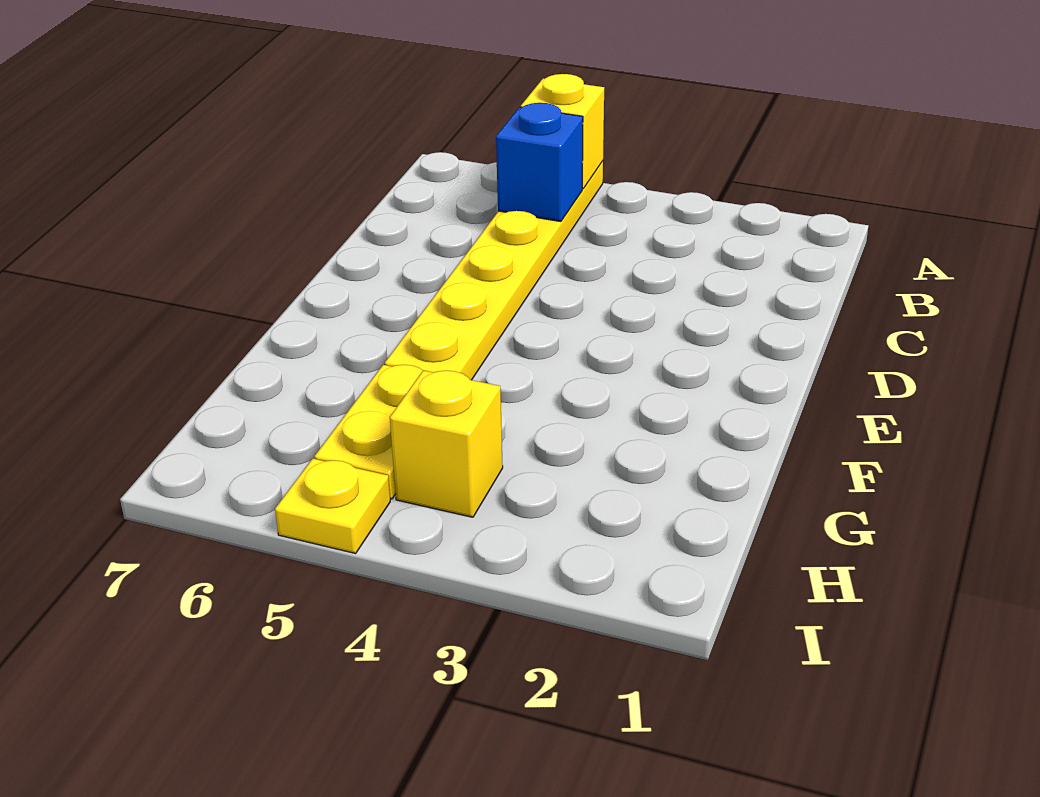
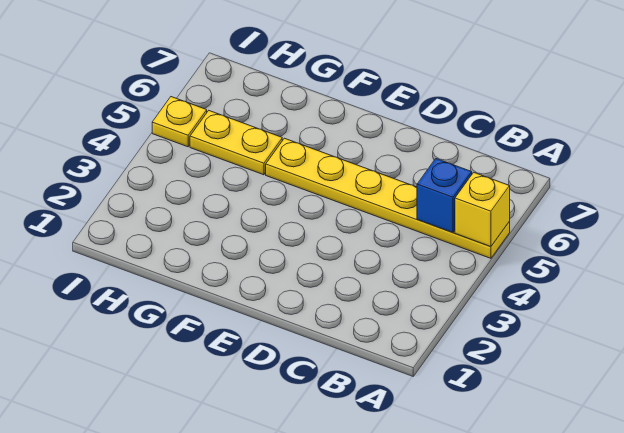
yellow brick H4 level 1 -> none

